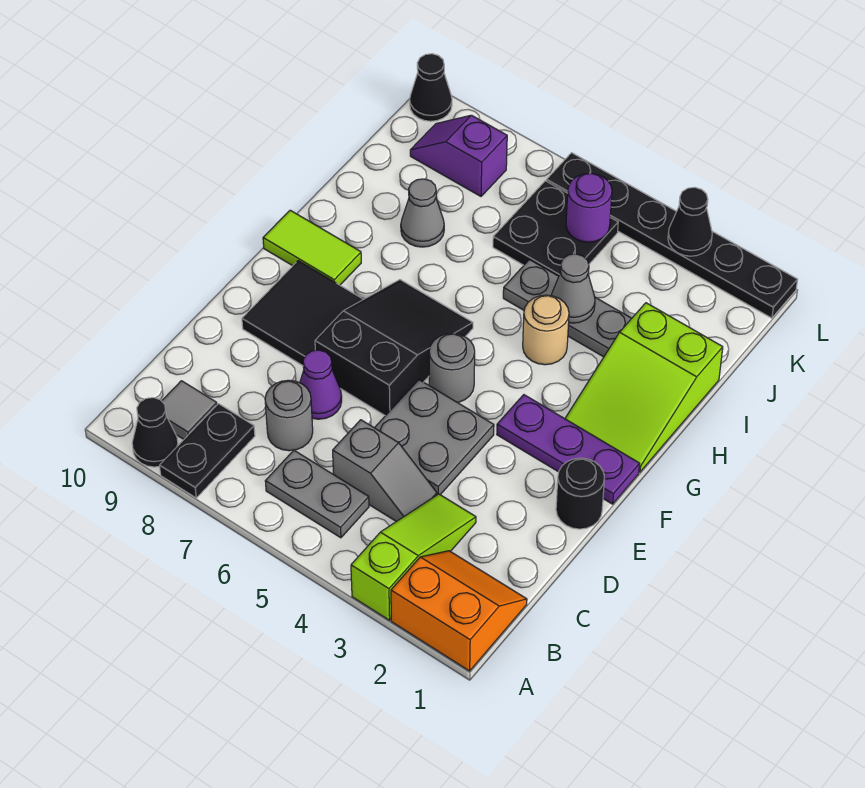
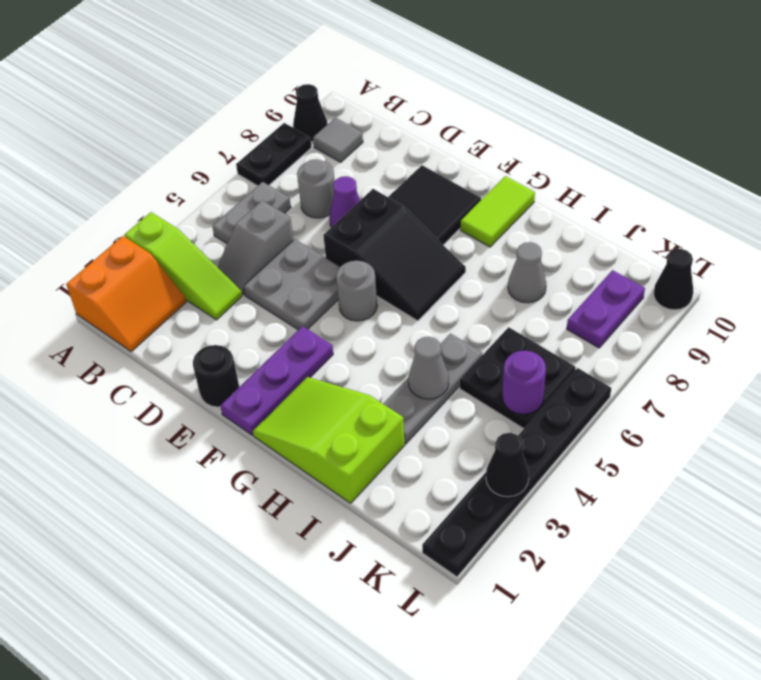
black plate A8:B8 level 1 -> black plate A7:A8 level 1
tan round brick H4 level 1 -> none
purple slope K8:K9 level 1 top 8 -> purple plate K8:K9 level 1

